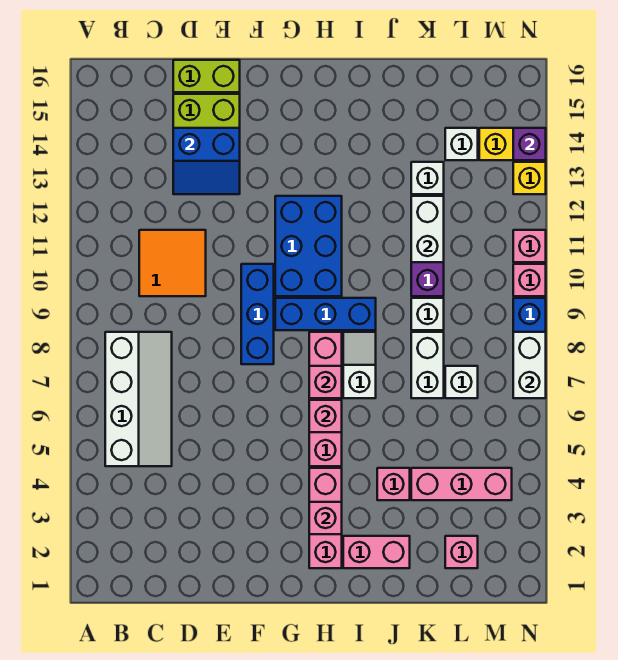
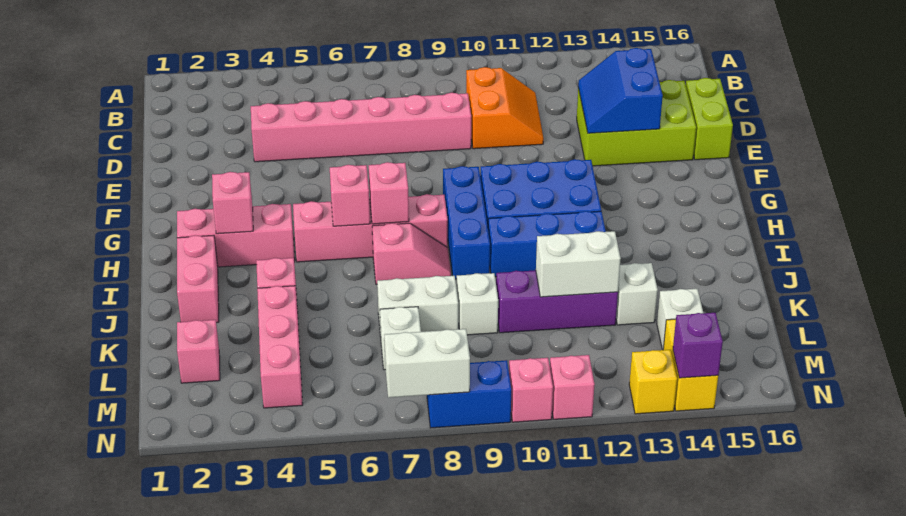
white slope B5:C8 level 1 top B -> none
orange tile C10:D11 level 1 -> orange slope C10:D11 level 1 top 10
none -> pink brick D4:D9 level 1
blue brick F8:F10 level 1 -> blue brick I10:I12 level 1
white slope I7:I8 level 1 top 7 -> pink slope I7:I8 level 1 top 7

